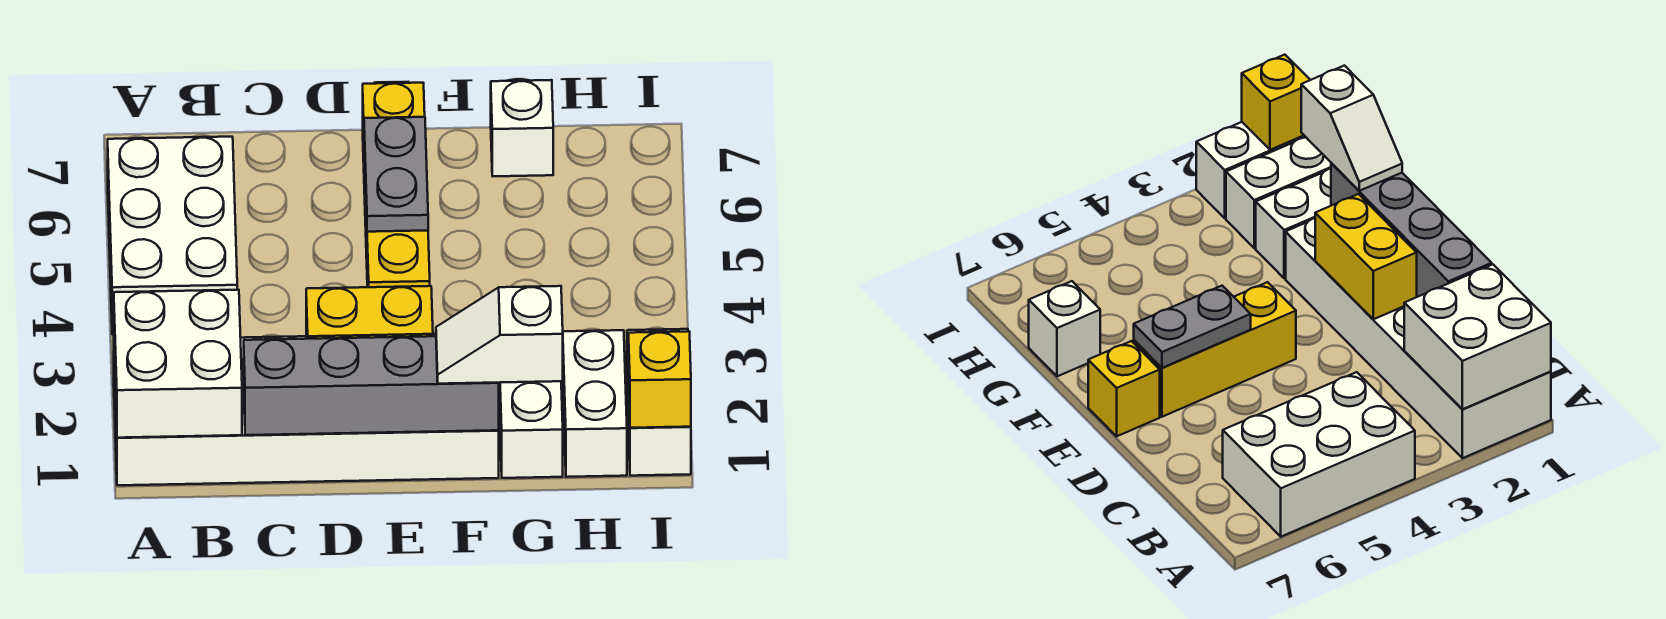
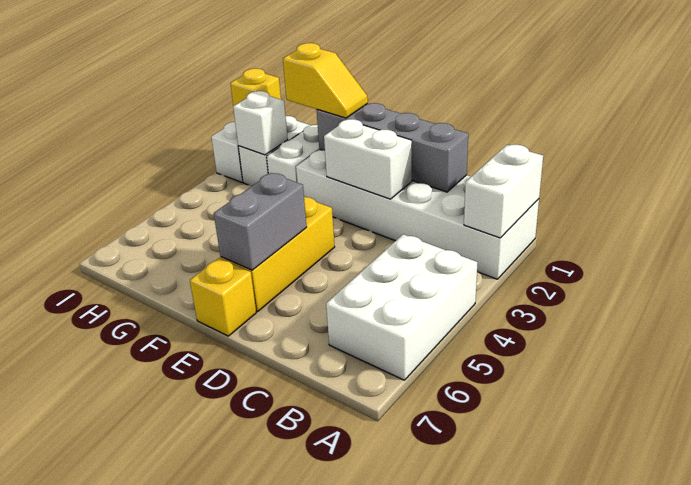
white brick A1:B2 level 2 -> white brick A1:A2 level 2
yellow brick D2:E2 level 2 -> white brick D2:E2 level 2
grey plate E5:E6 level 2 -> grey brick E5:E6 level 2
white slope F1:G1 level 3 top G -> yellow slope F1:G1 level 3 top G
white brick G7 level 1 -> white brick H2 level 2

